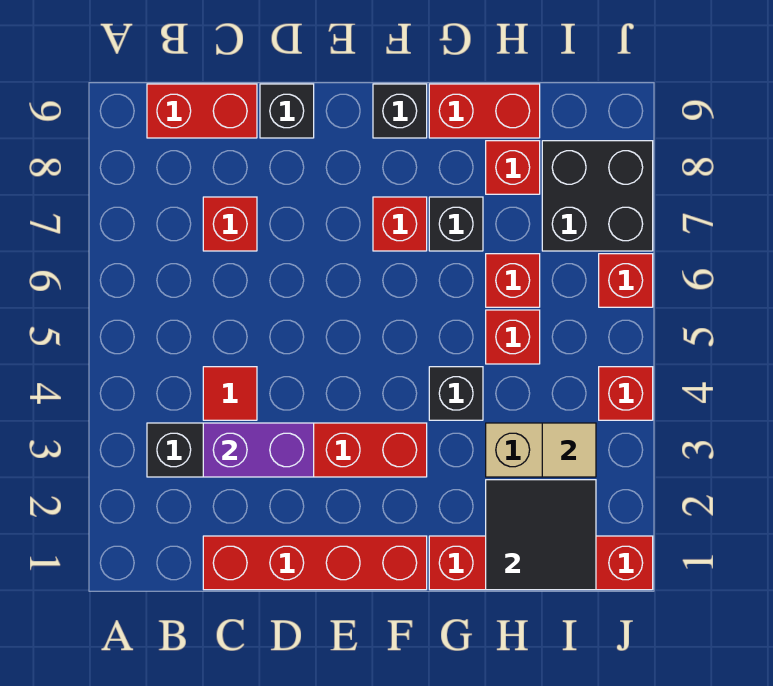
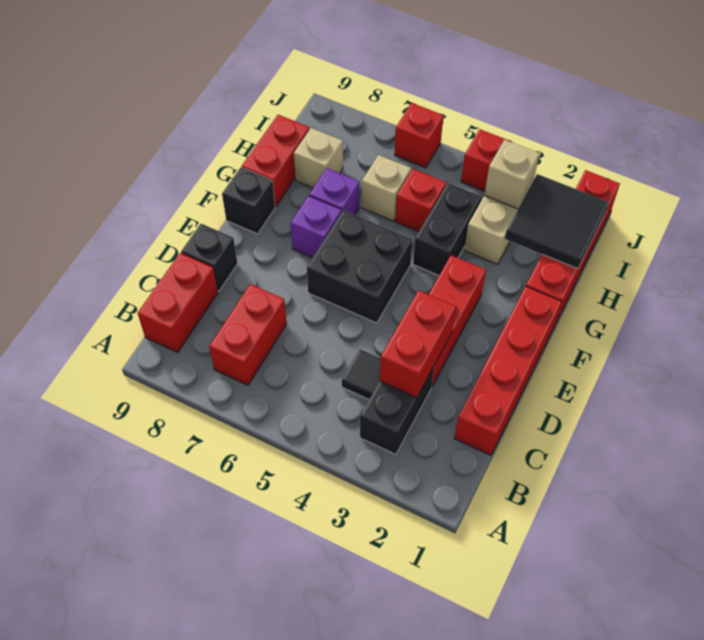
purple brick C3:D3 level 2 -> red brick C3:D3 level 2
red tile C4 level 1 -> black tile C4 level 1
red brick C7 level 1 -> red brick B7:C7 level 1
red brick F7 level 1 -> purple brick F7 level 1
black brick G4 level 1 -> black brick G4:H4 level 1
black brick G7 level 1 -> purple brick G7 level 1
red brick H6 level 1 -> tan brick H6 level 1
red brick H8 level 1 -> tan brick H8 level 1
tan tile I3 level 2 -> tan brick I3 level 2
black brick I7:J8 level 1 -> black brick E5:F6 level 1

